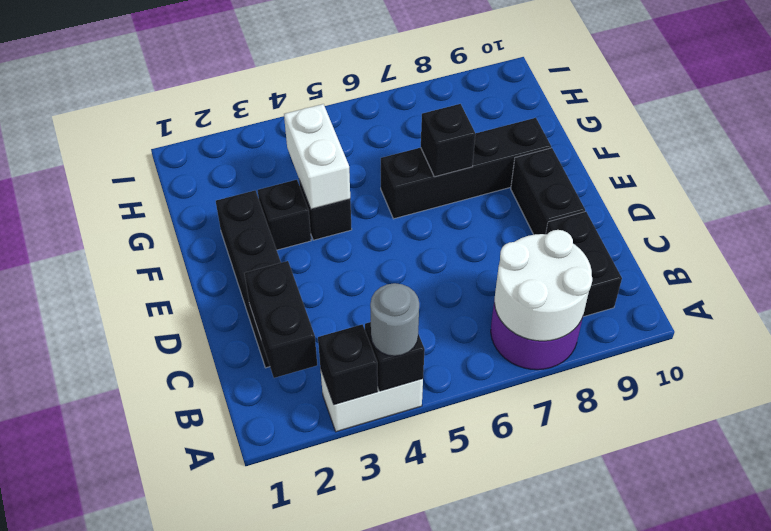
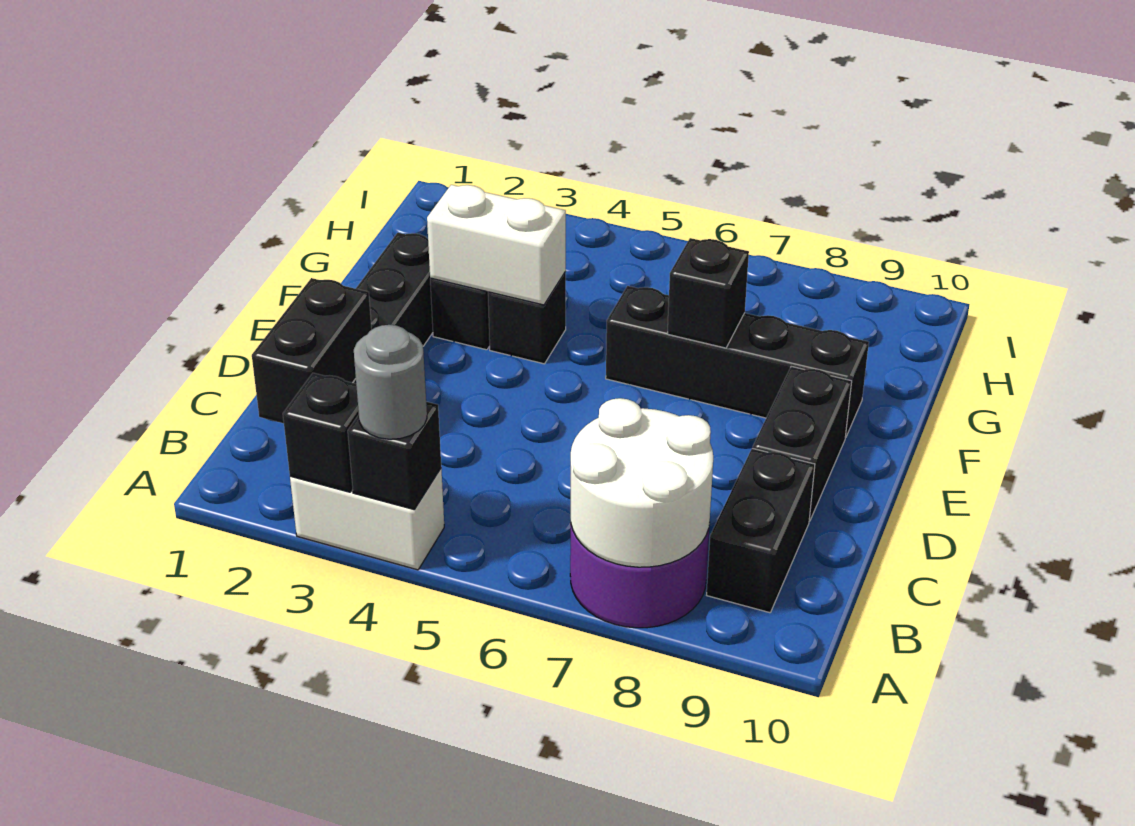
white brick F4:G4 level 2 -> white brick F3:F4 level 2

